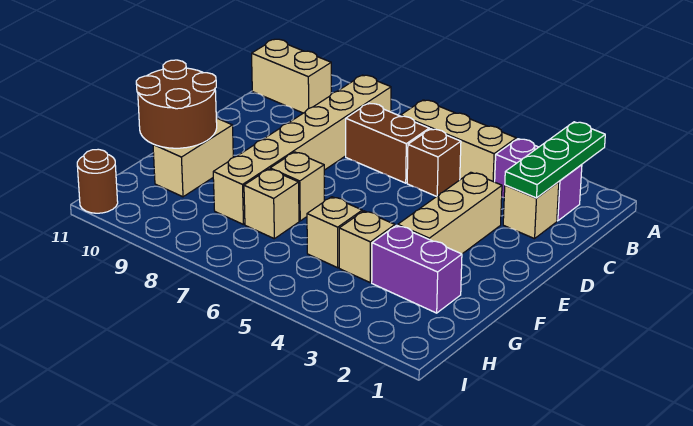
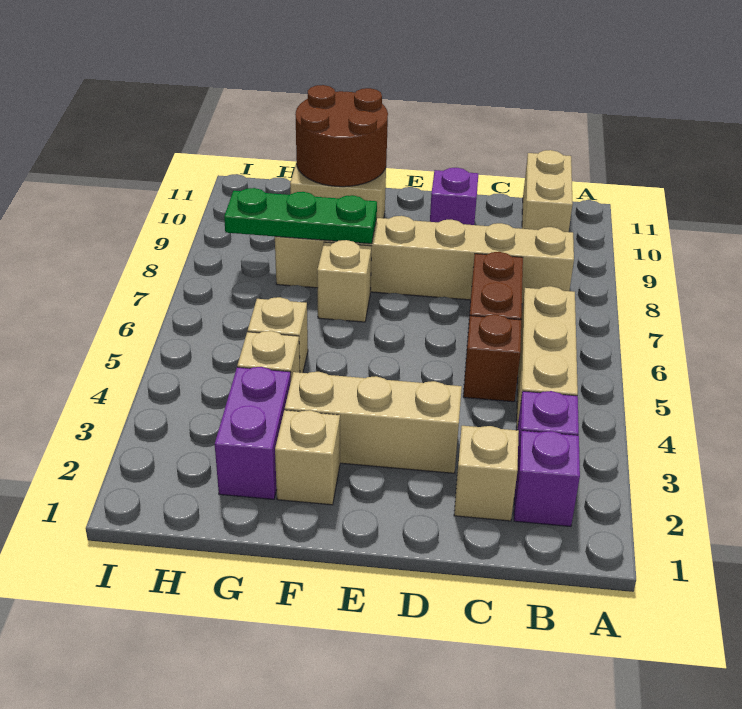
green plate A2:C2 level 2 -> green plate F8:H8 level 2
none -> purple brick D10 level 1
tan brick G7 level 1 -> tan brick F2 level 1
brown round brick I11 level 1 -> none

